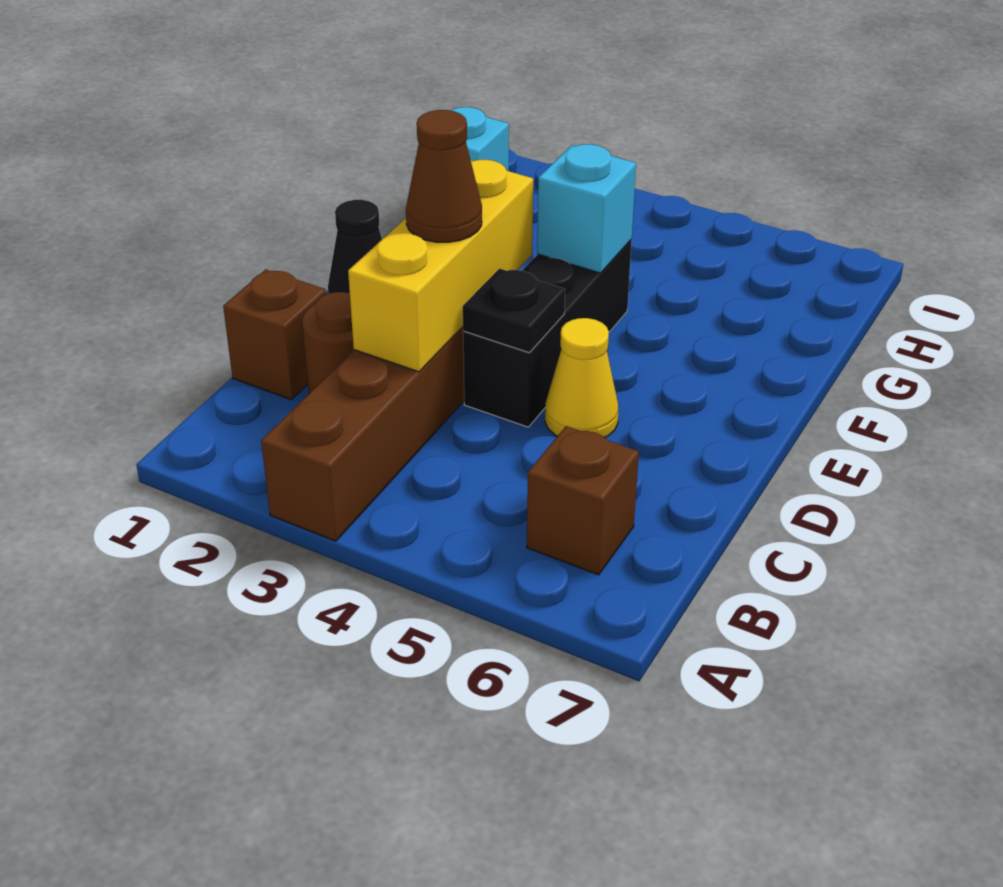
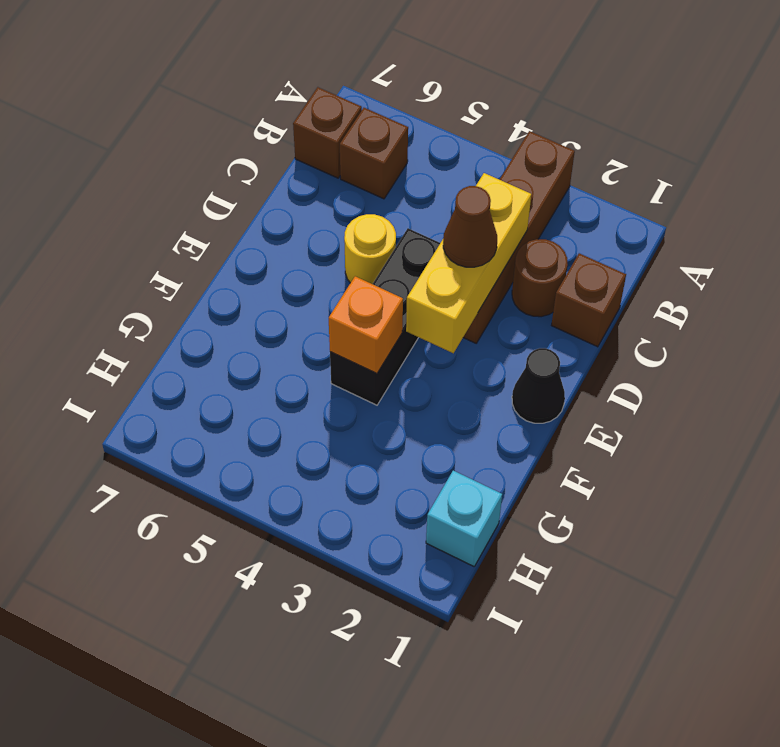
none -> brown brick B7 level 1
black plate D4 level 2 -> none
yellow cone D5 level 1 -> yellow round brick D5 level 1
cyan brick F4 level 2 -> orange brick F4 level 2

